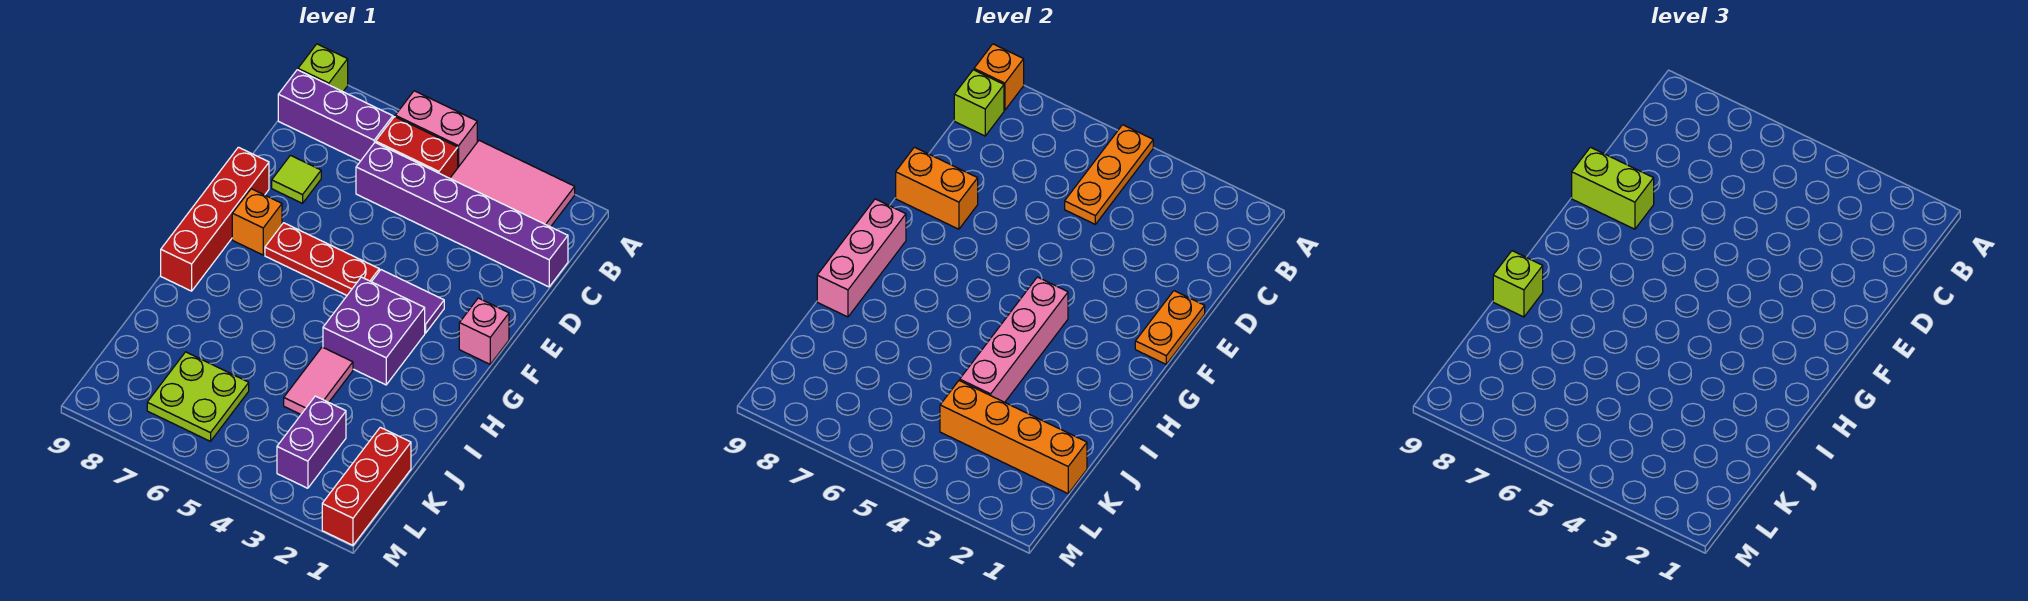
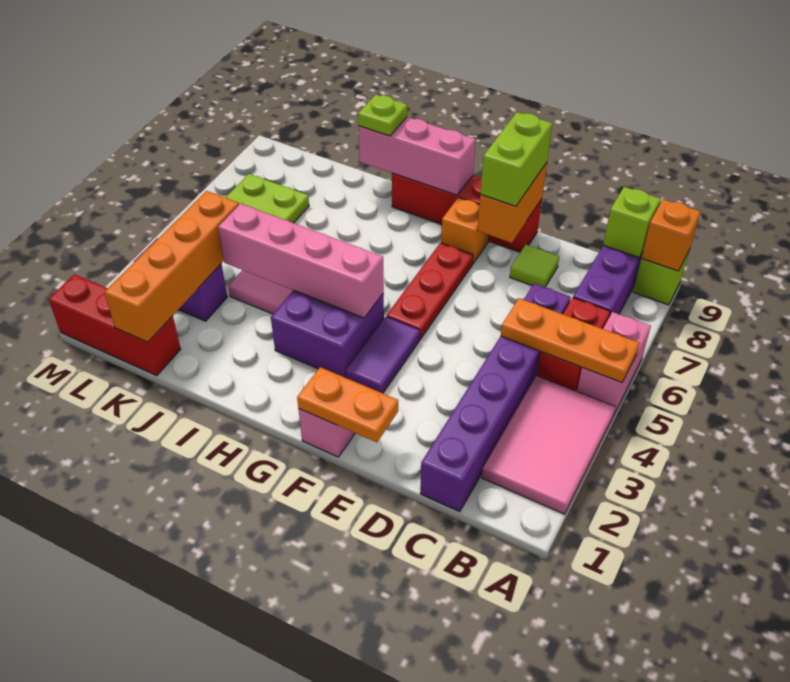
lime brick I9 level 3 -> lime plate I9 level 3

